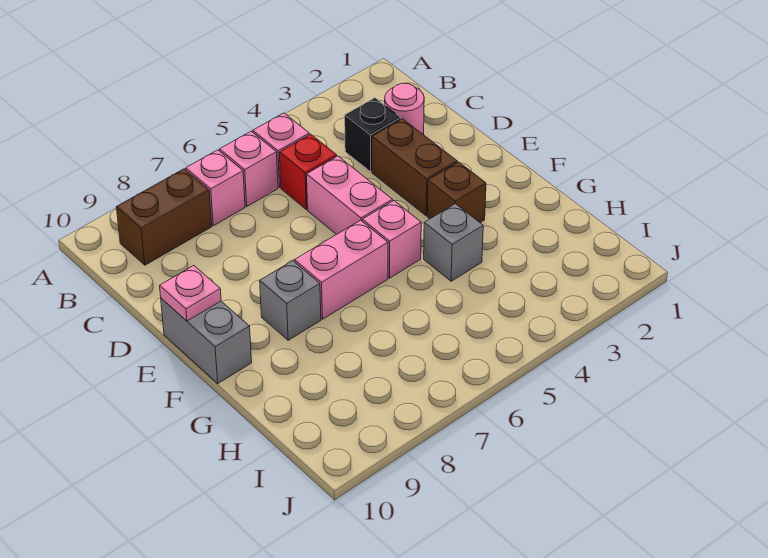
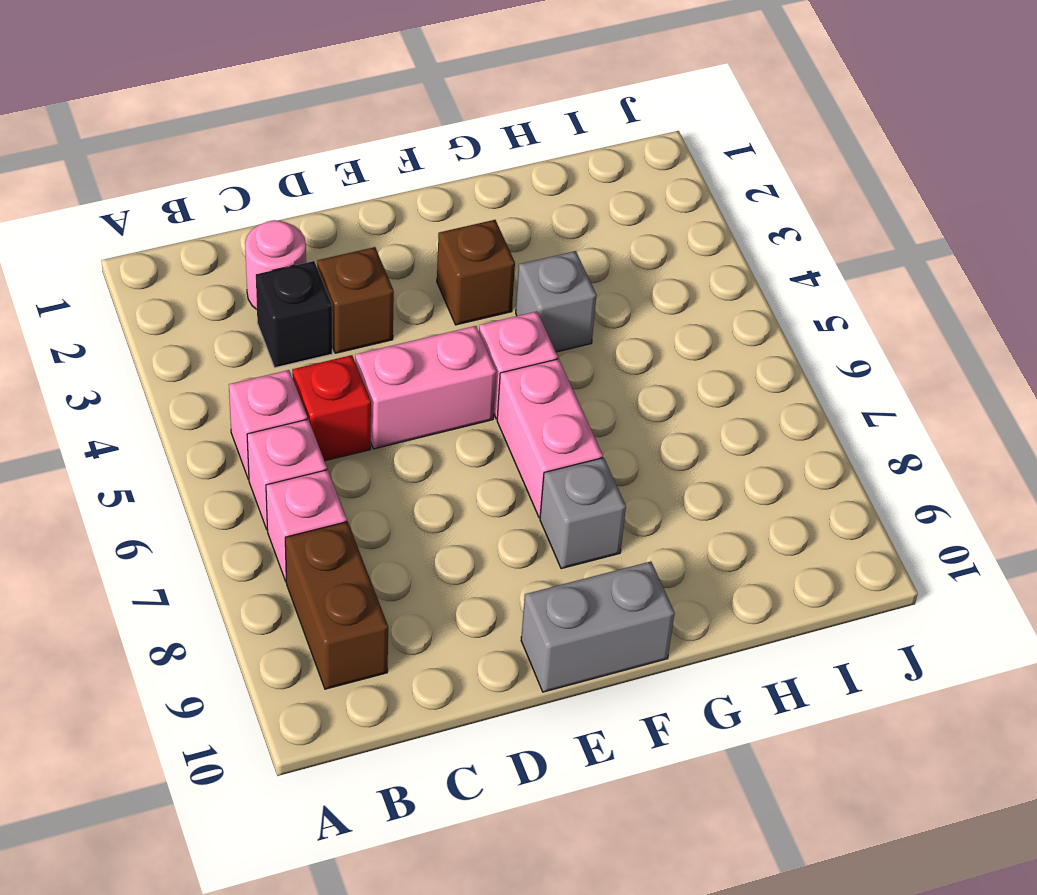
brown brick D3:E3 level 1 -> brown brick D3 level 1
pink plate E10 level 2 -> none

